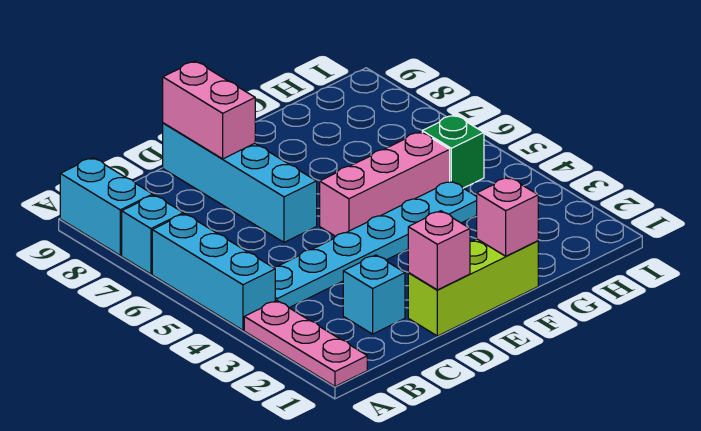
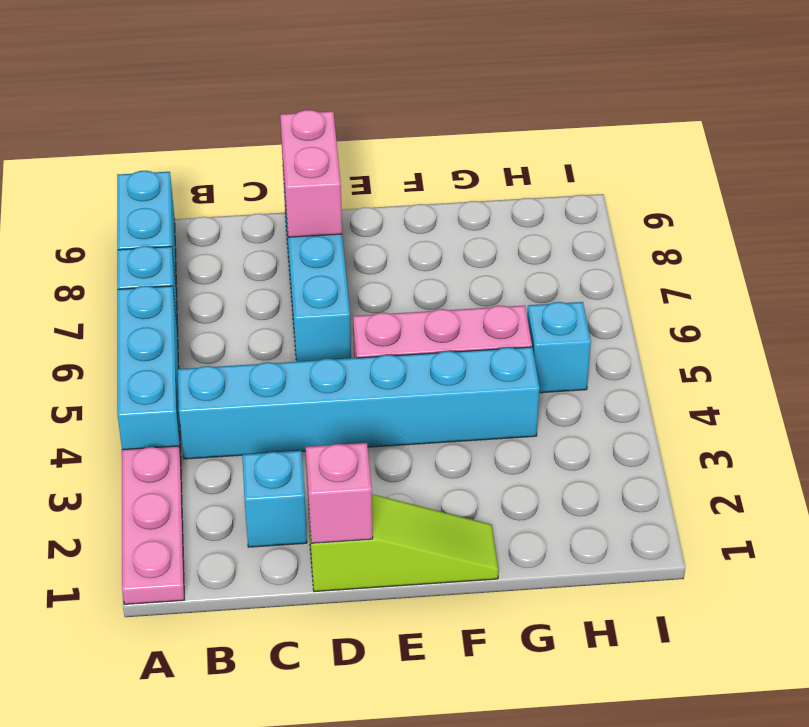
cyan plate B4:G4 level 1 -> cyan brick B4:G4 level 1
lime brick D1:F1 level 1 -> lime slope D1:F1 level 1 top D
pink brick F1 level 2 -> none
green brick H5 level 1 -> cyan brick H5 level 1

